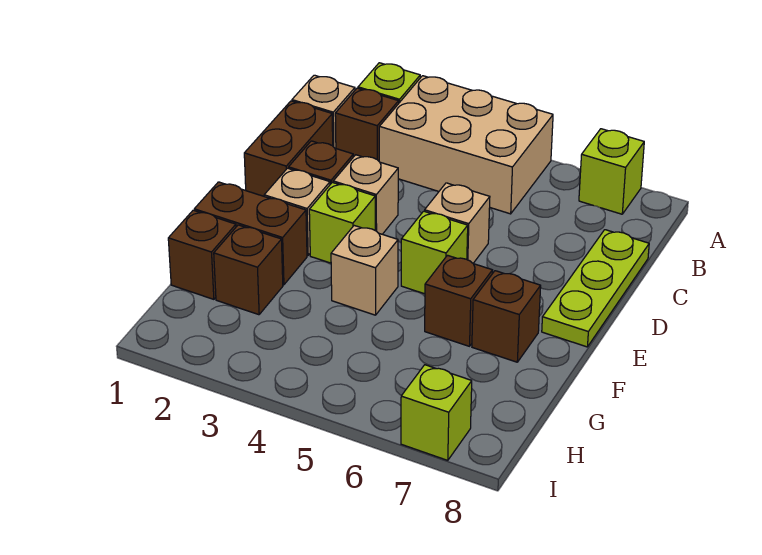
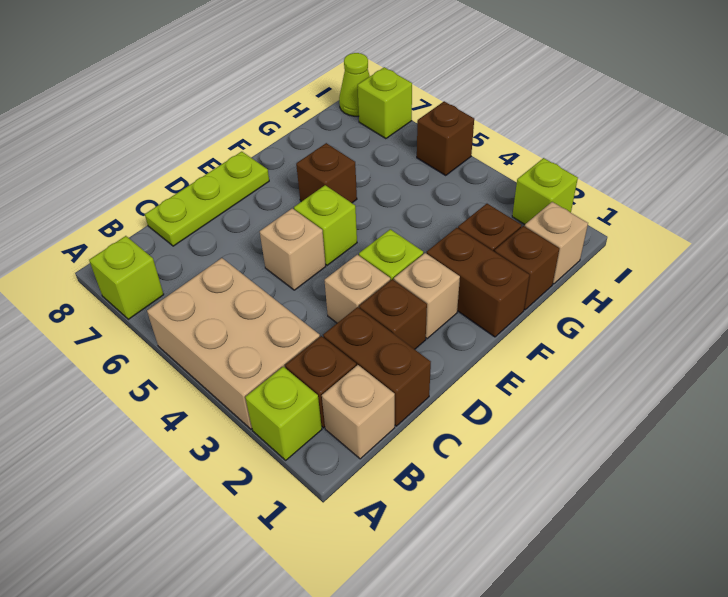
brown brick C1:D1 level 1 -> brown brick C1:C2 level 1
tan brick F4 level 1 -> tan brick H1 level 1
brown brick F7 level 1 -> brown brick I5 level 1
none -> lime brick I2 level 1
none -> lime cone I8 level 1

